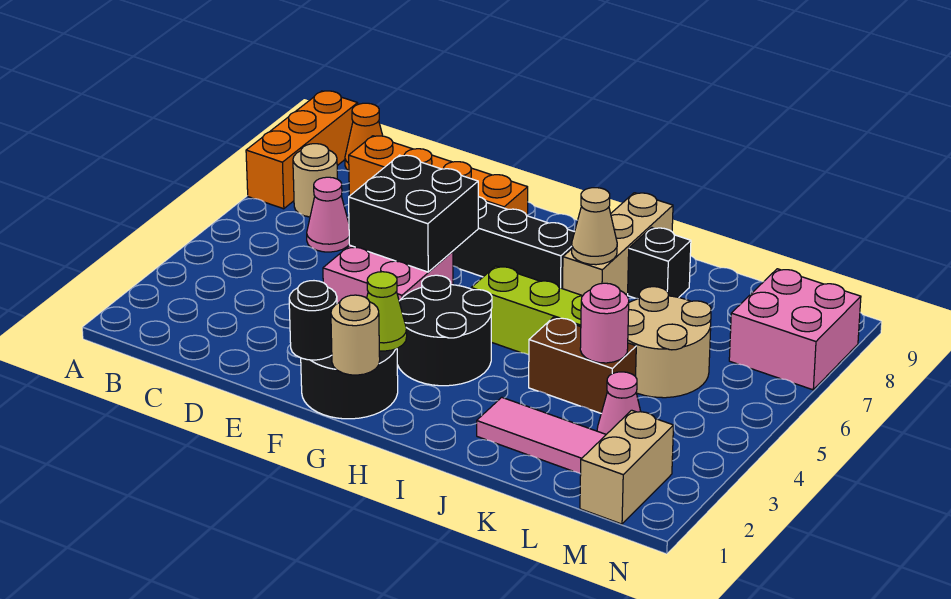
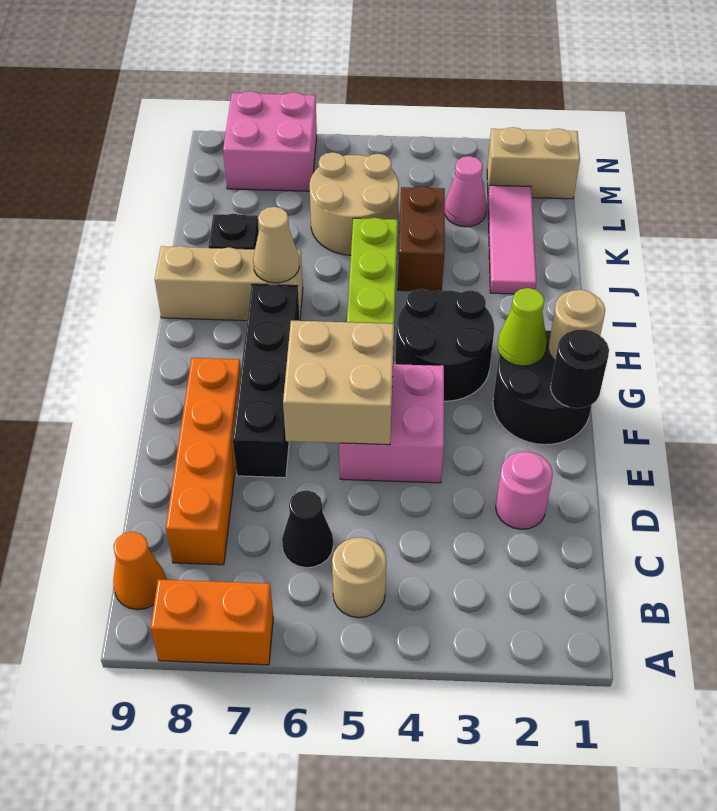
orange brick A7:A9 level 1 -> orange brick A7:A8 level 1
tan round brick B7 level 1 -> tan round brick B5 level 1
pink cone C6 level 1 -> black cone C6 level 1
black brick E5:F6 level 2 -> tan brick E5:F6 level 2
pink round brick K4 level 2 -> pink round brick D2 level 1

